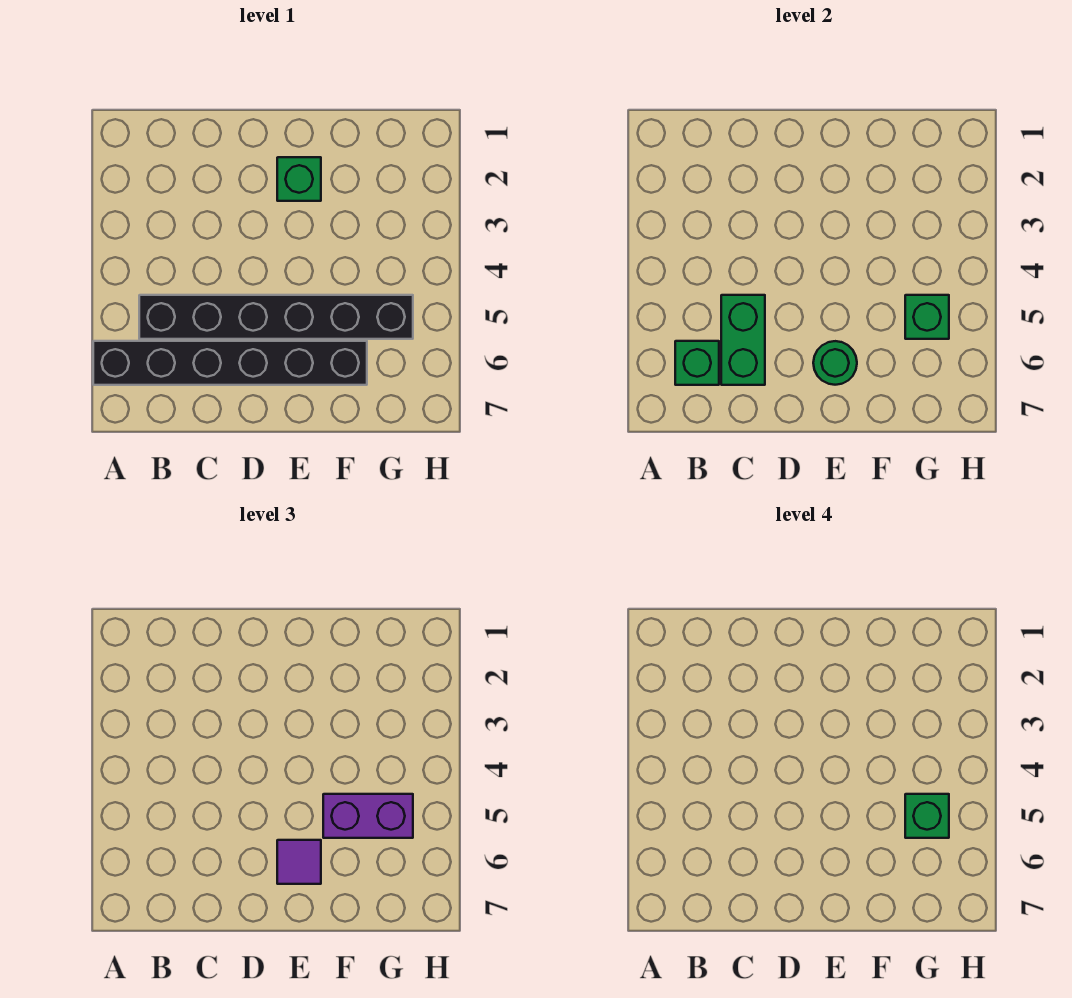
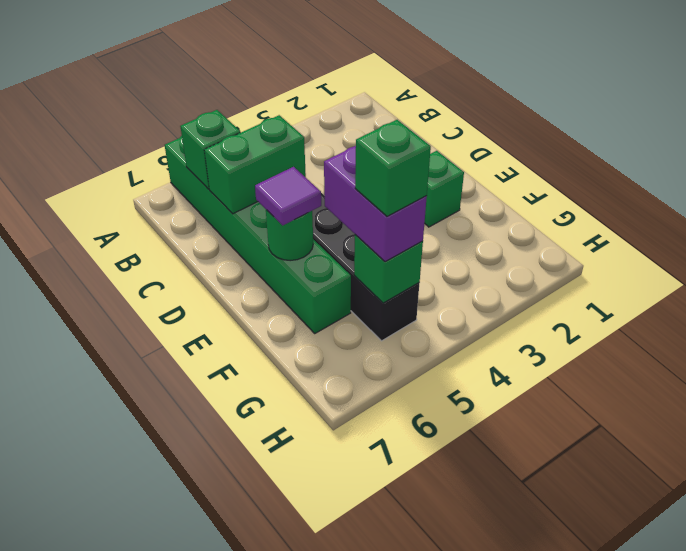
black brick A6:F6 level 1 -> green brick A6:F6 level 1

